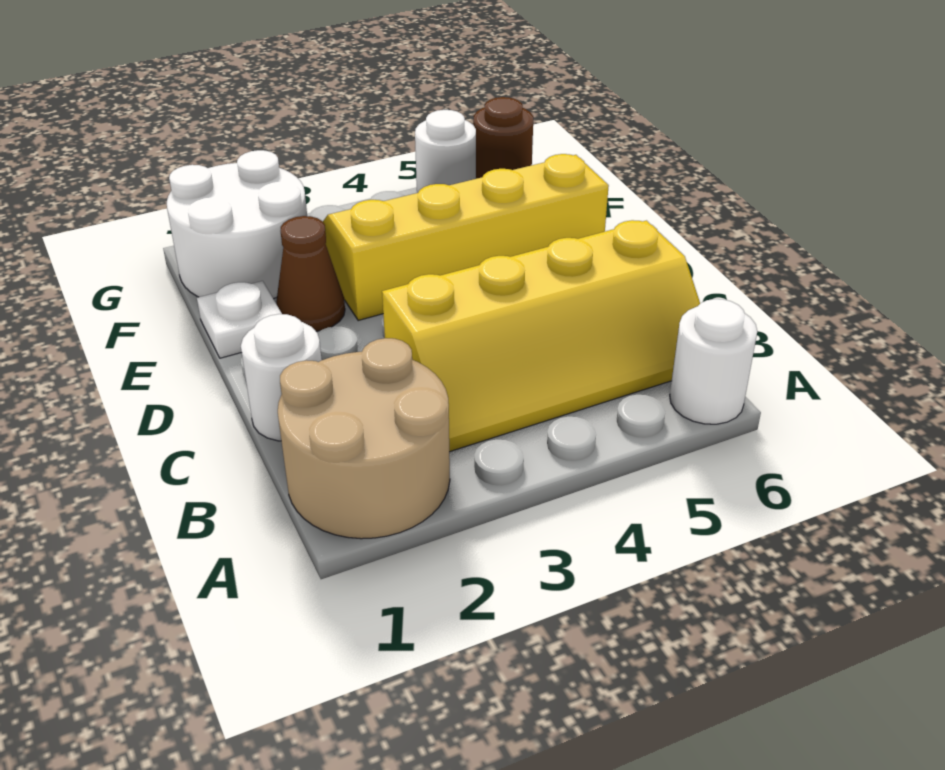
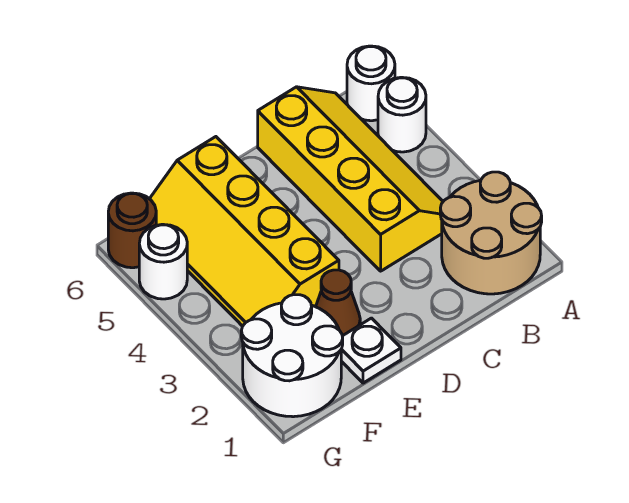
white round brick C1 level 1 -> white round brick A5 level 1

